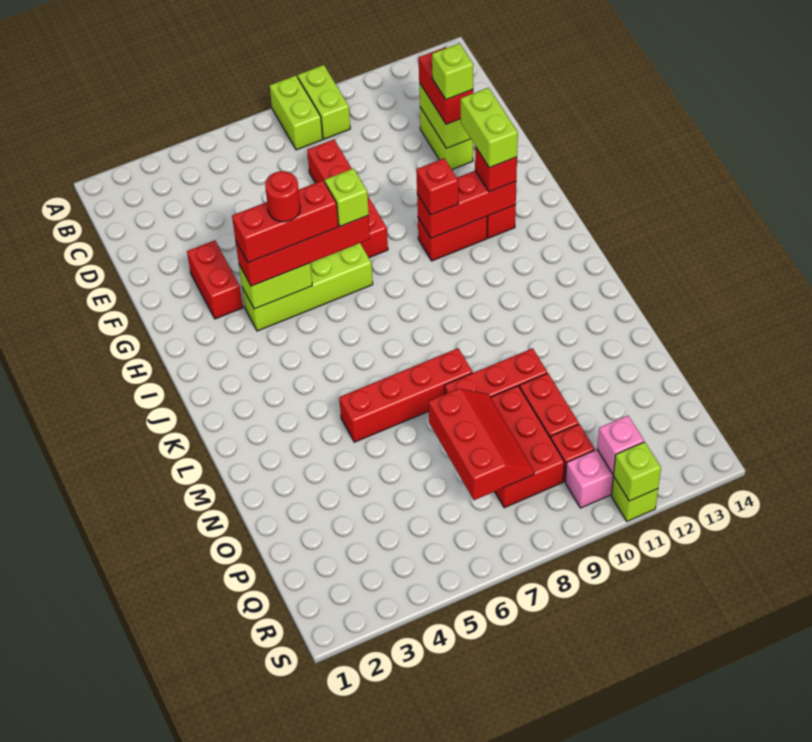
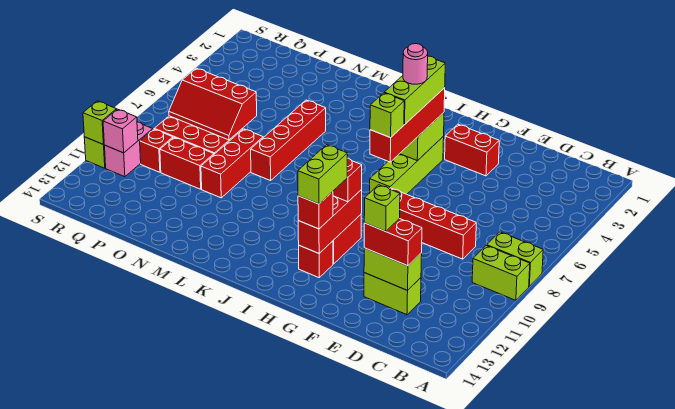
lime brick G12:H12 level 4 -> lime brick H11:H12 level 4
red brick H4:H6 level 4 -> lime brick H4:H6 level 4
red round brick H5 level 5 -> pink round brick H5 level 5

